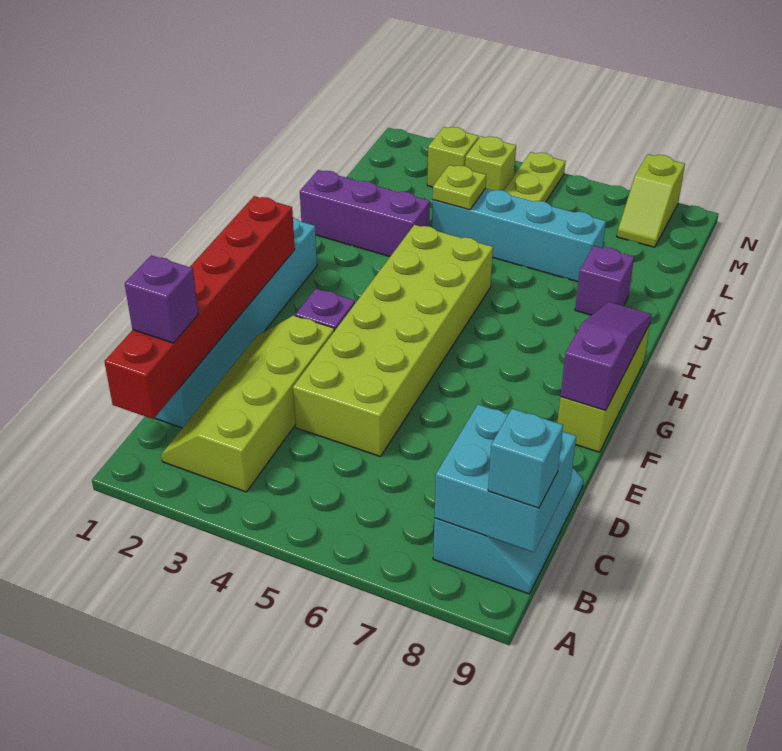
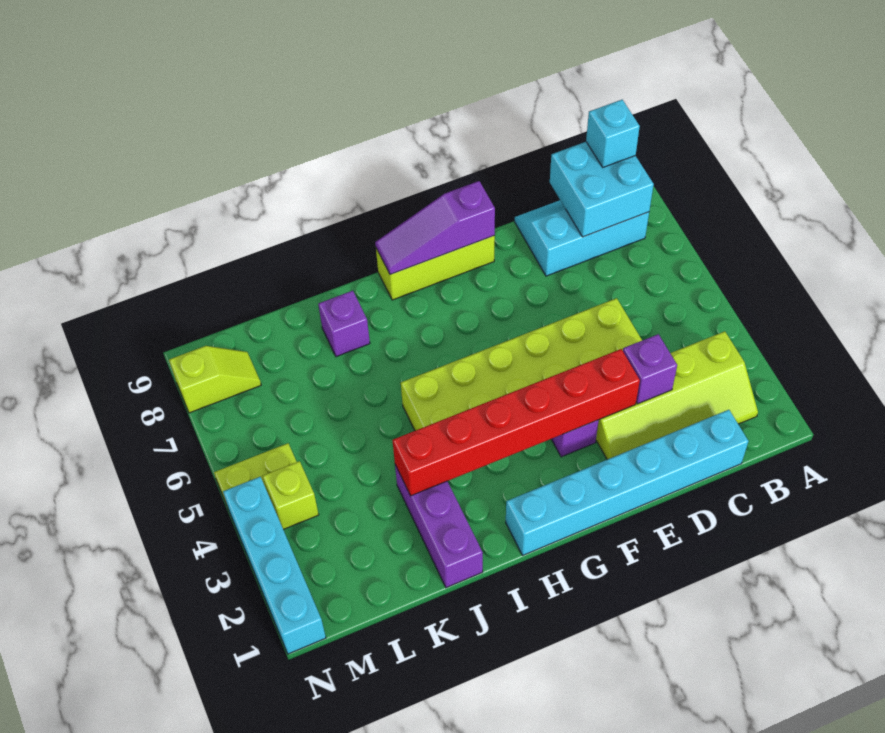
red brick B1:G1 level 2 -> red brick E3:J3 level 2
purple brick C1 level 3 -> purple brick D3 level 2
cyan brick K4:K7 level 1 -> cyan brick N1:N4 level 1
lime plate K4 level 2 -> none
lime brick M3 level 1 -> none

